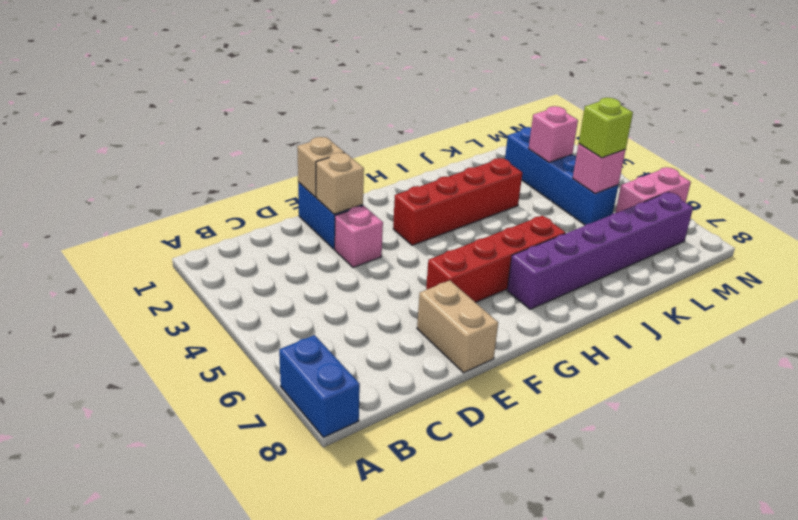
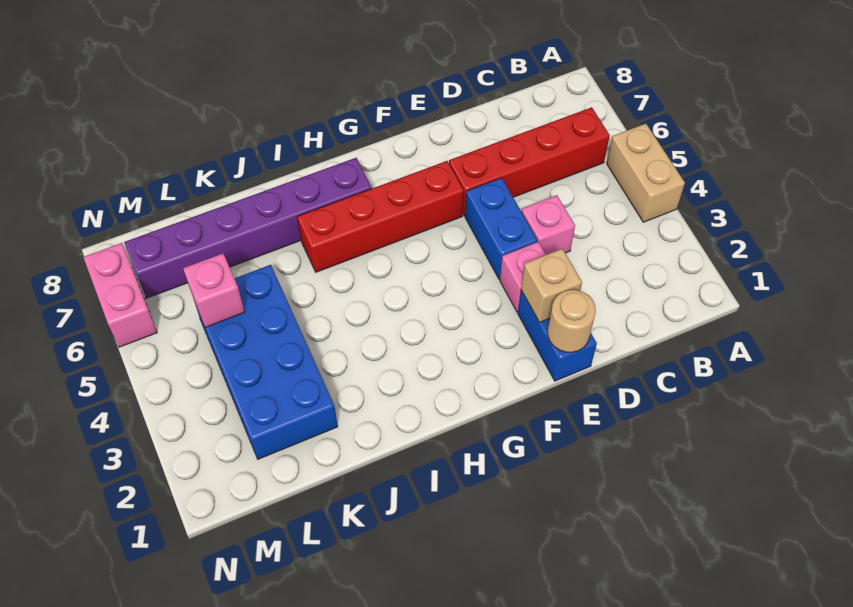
blue brick A7:A8 level 1 -> blue brick E4:E5 level 1
tan brick E1 level 2 -> tan round brick E1 level 2
tan brick E7:E8 level 1 -> tan brick A4:A5 level 1
red brick G3:J3 level 1 -> red brick B6:E6 level 1
blue brick L2:L5 level 1 -> blue brick K2:L5 level 1
pink brick L3 level 2 -> pink brick D4 level 1
lime brick L5 level 3 -> none
pink brick M6:N6 level 1 -> pink brick N6:N7 level 1

